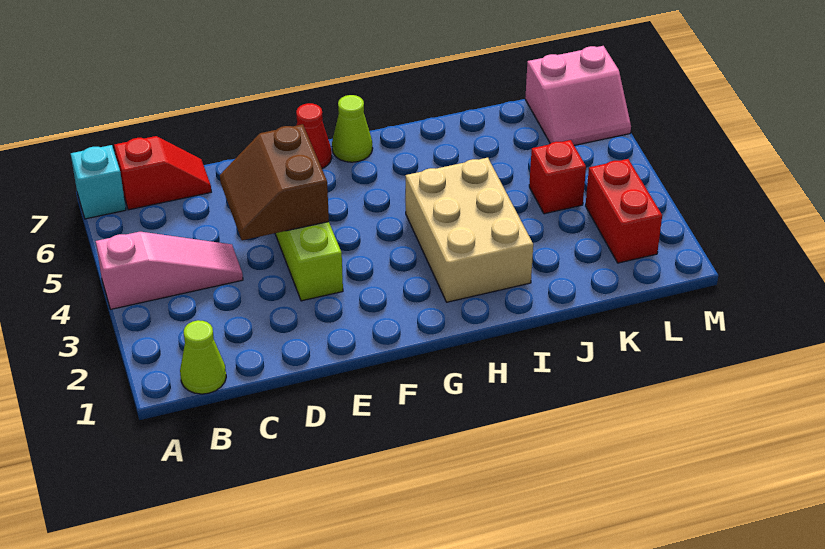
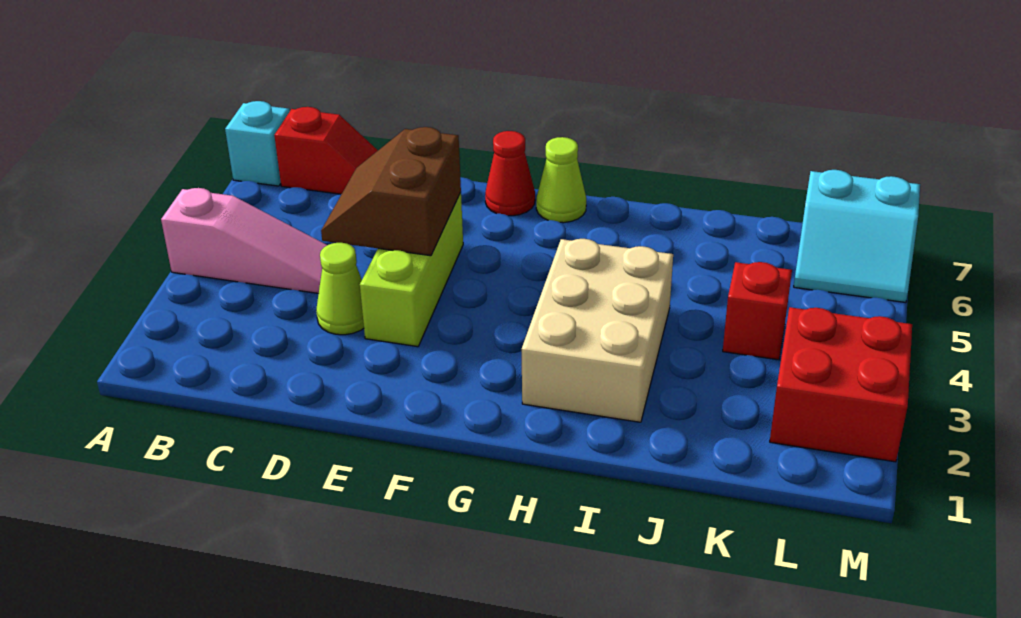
lime cone B1 level 1 -> lime cone D3 level 1
red brick L2:L3 level 1 -> red brick L2:M3 level 1
pink slope L6:M7 level 1 top 7 -> cyan slope L6:M7 level 1 top 7

